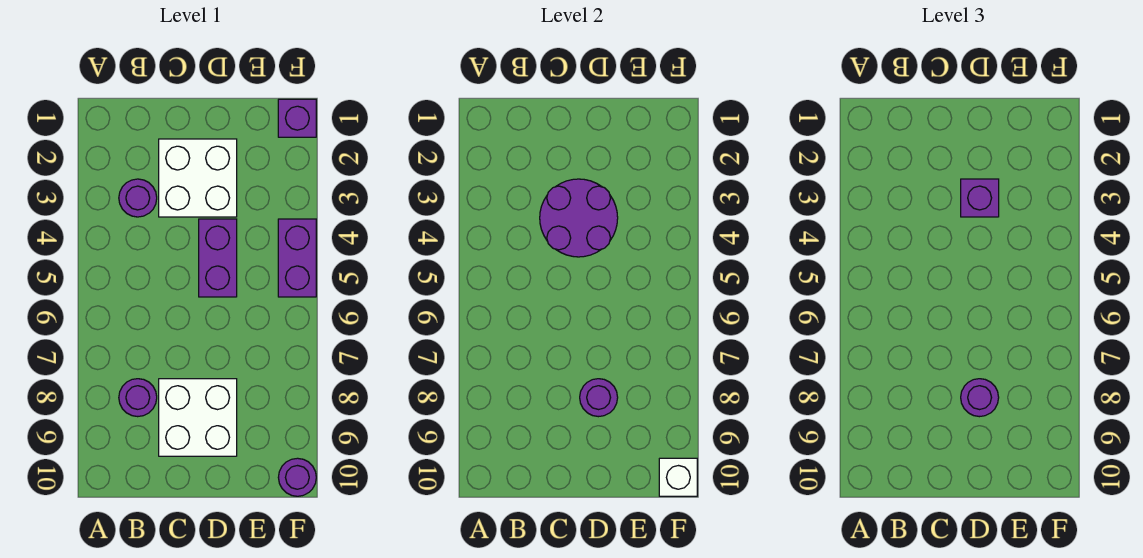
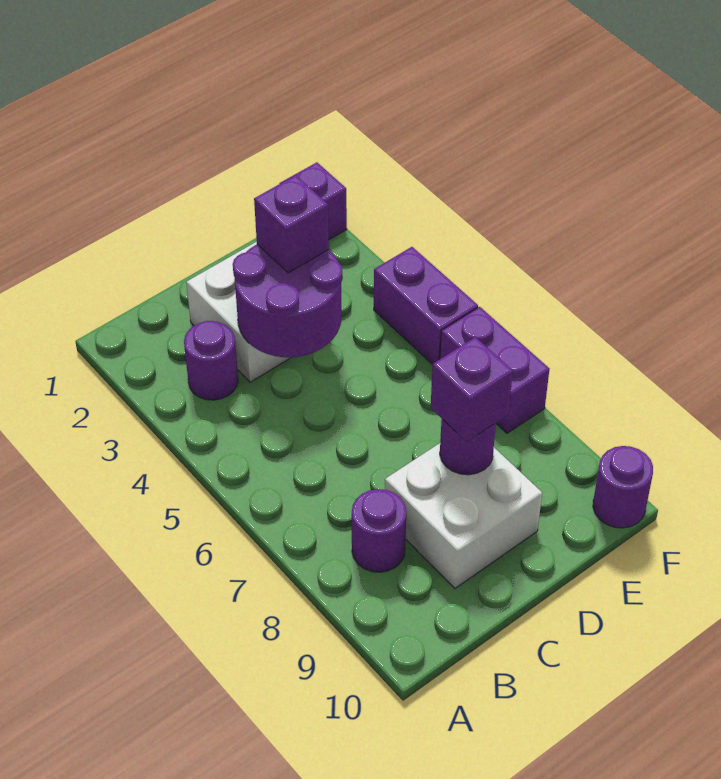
purple brick D4:D5 level 1 -> purple brick F6:F7 level 1
purple round brick D8 level 3 -> purple brick D8 level 3
white brick F10 level 2 -> none

